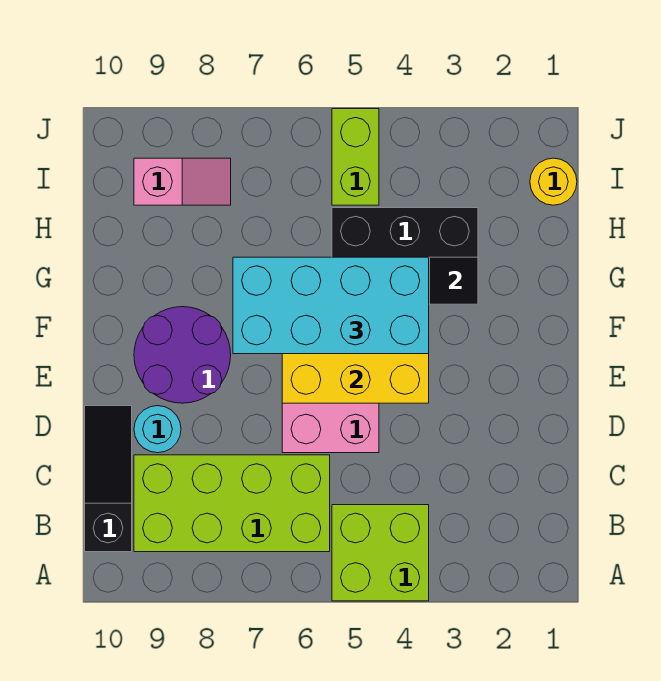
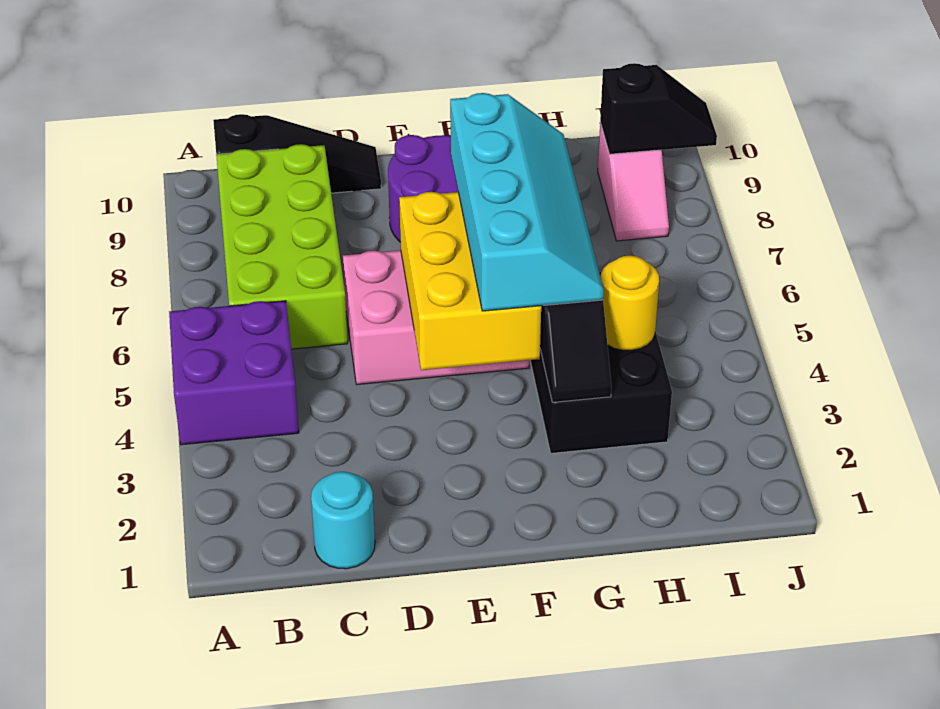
lime brick A4:B5 level 1 -> purple brick A4:B5 level 1
cyan round brick D9 level 1 -> cyan round brick C1 level 1
cyan brick F4:G7 level 3 -> cyan slope F4:G7 level 3 top F
yellow round brick I1 level 1 -> yellow round brick H4 level 2
lime brick I5:J5 level 1 -> none
none -> black slope I9:J9 level 2 top I

